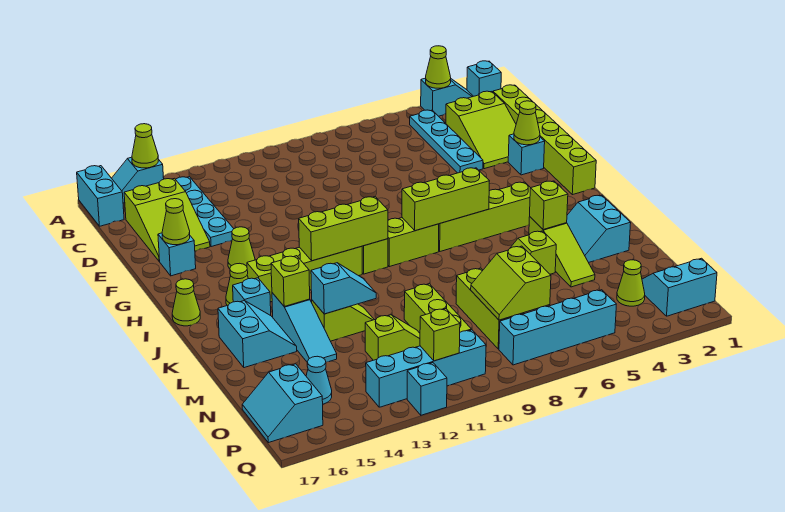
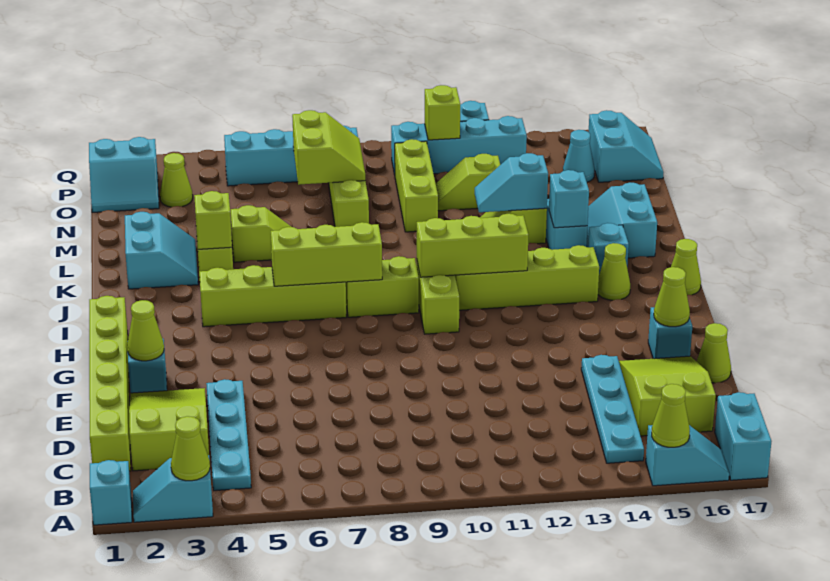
lime cone G14 level 1 -> lime cone E17 level 1
lime brick K14 level 2 -> cyan brick K14 level 2

